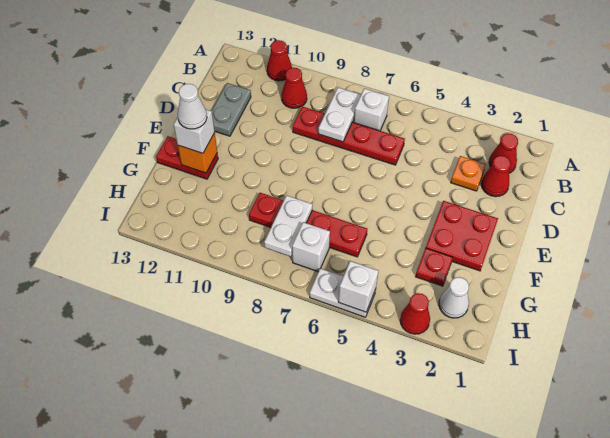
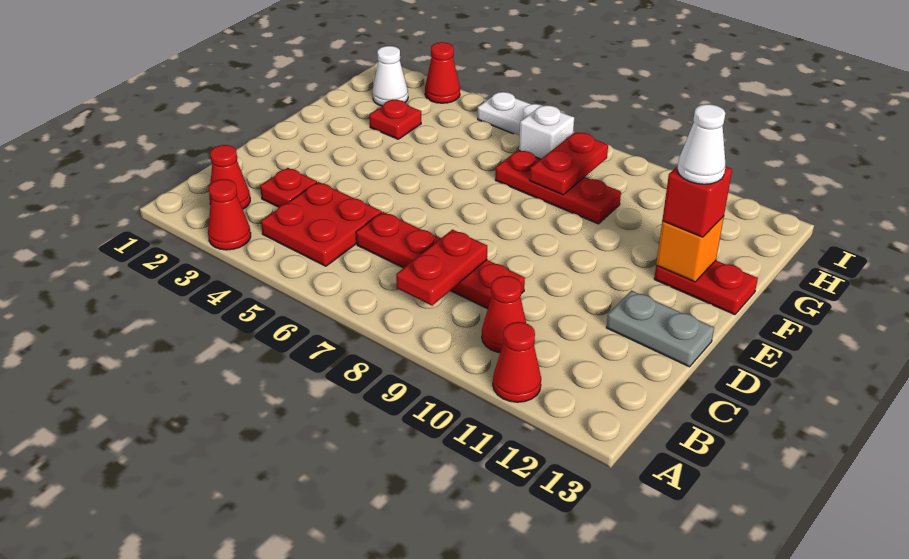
white brick B7 level 1 -> none
white plate B8:C8 level 2 -> red plate B8:C8 level 2
red cone C2 level 1 -> red cone A3 level 1
orange plate C3 level 1 -> red plate C3 level 1
grey plate C12:D12 level 1 -> grey plate D12:D13 level 1
red plate E2:F3 level 1 -> red plate B4:C5 level 1
white brick F12 level 3 -> red brick F12 level 3
red plate G6:G9 level 1 -> red plate G7:G9 level 1
white plate G8:H8 level 2 -> red plate G8:H8 level 2
white brick I5 level 2 -> none

